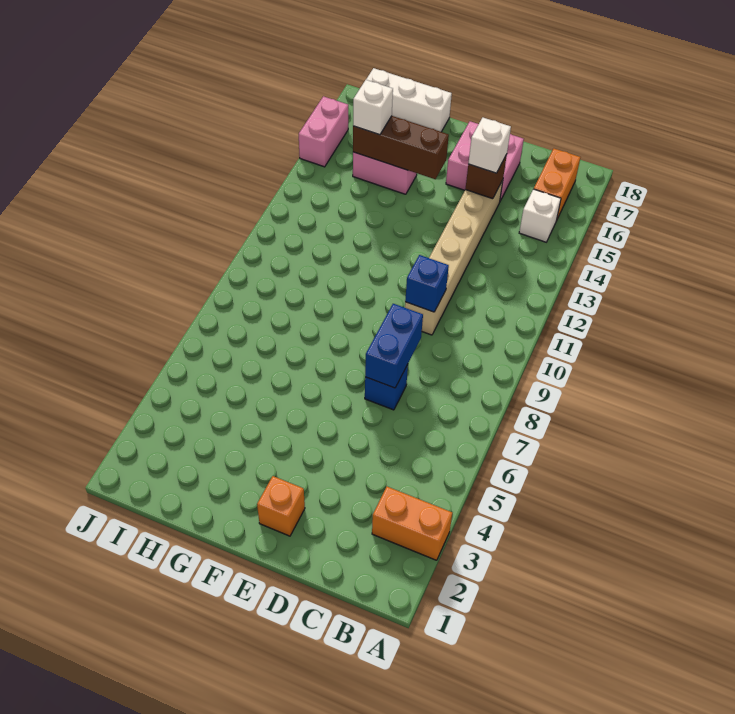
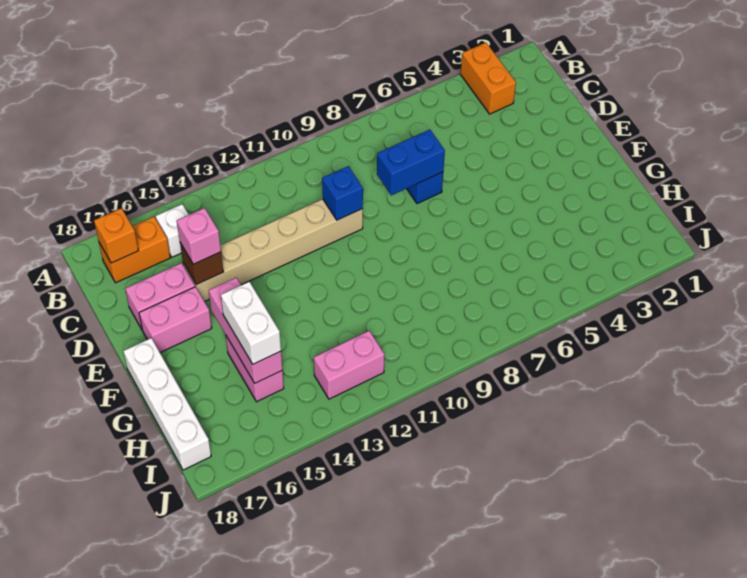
white brick D15 level 3 -> pink brick D15 level 3
orange brick E2 level 1 -> orange brick B17 level 2
brown brick F15:H15 level 2 -> pink brick F15:H15 level 2
white brick G18:I18 level 1 -> white brick F18:I18 level 1
white brick H15 level 3 -> white brick G15:H15 level 3
pink brick J15:J16 level 1 -> pink brick I12:I13 level 1

